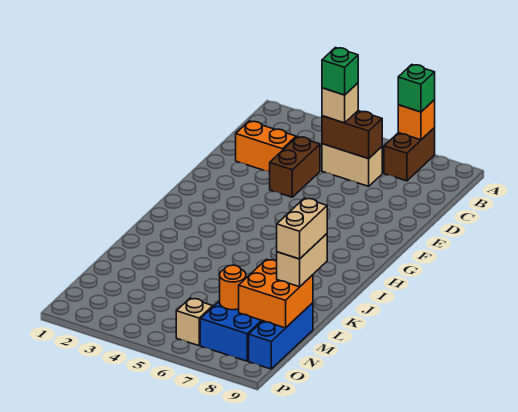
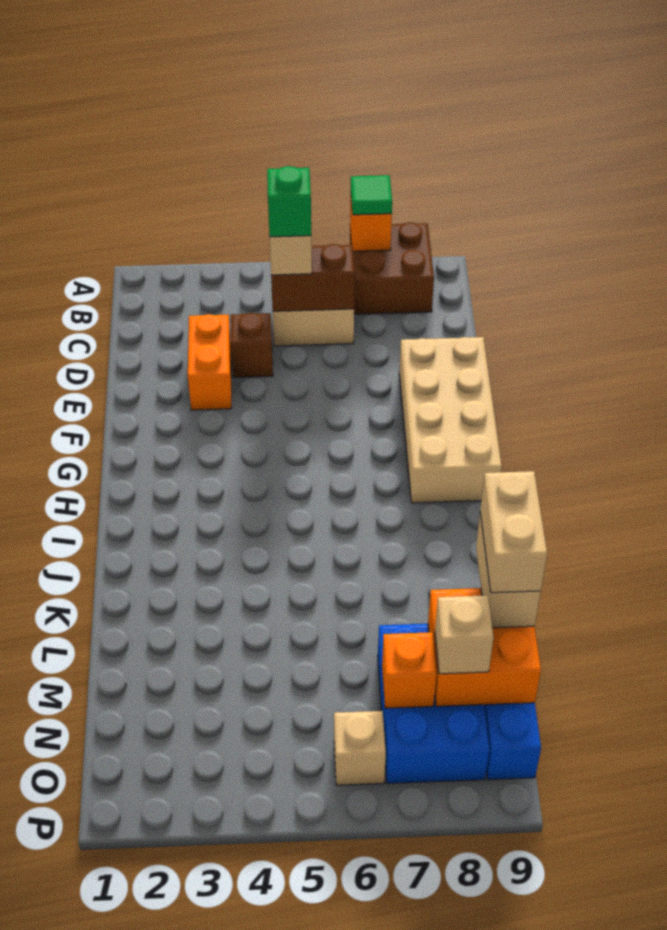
brown brick A7:B7 level 1 -> brown brick A7:B8 level 1
green brick A7 level 3 -> green tile A7 level 3
orange brick D2:D3 level 1 -> orange brick D3:E3 level 1
brown brick D4:E4 level 1 -> brown brick D4 level 1
none -> tan brick E8:H9 level 1
orange round brick N7 level 2 -> orange brick N7 level 2
none -> tan brick N8 level 3

